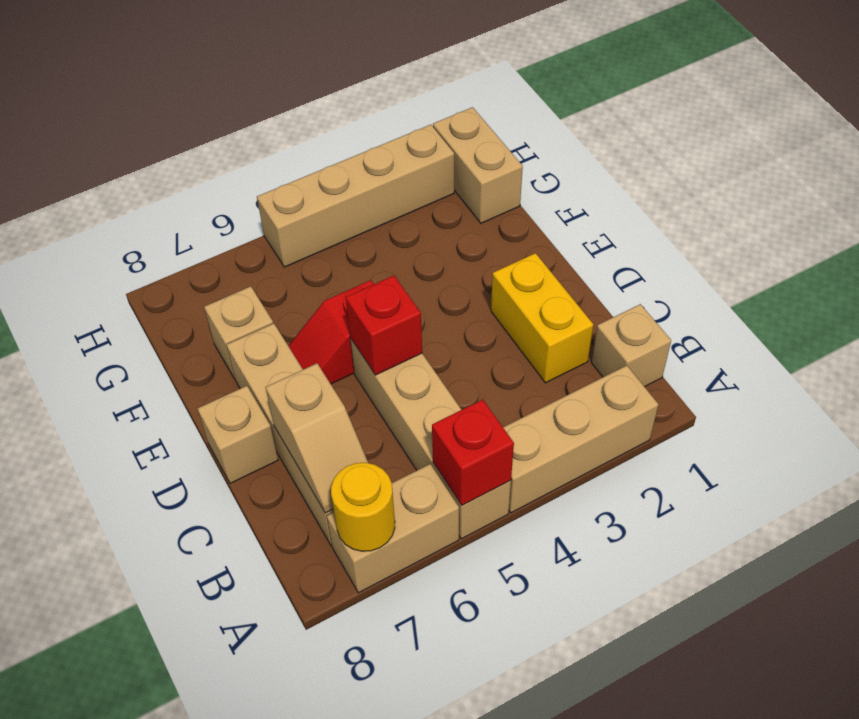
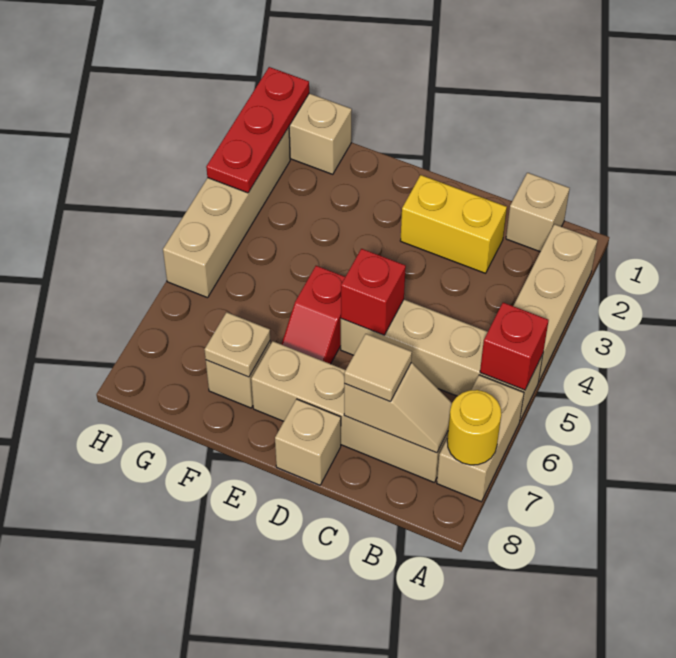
none -> tan tile C7 level 3
none -> tan plate F7 level 2
none -> red plate H1:H3 level 2

